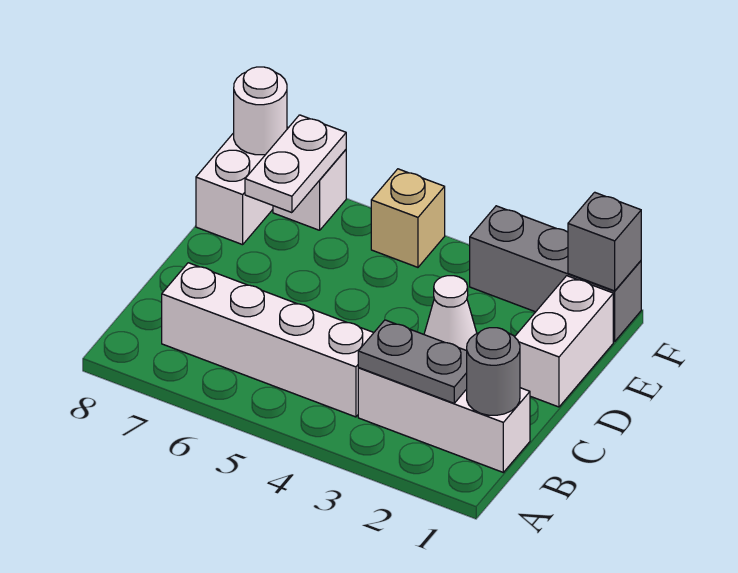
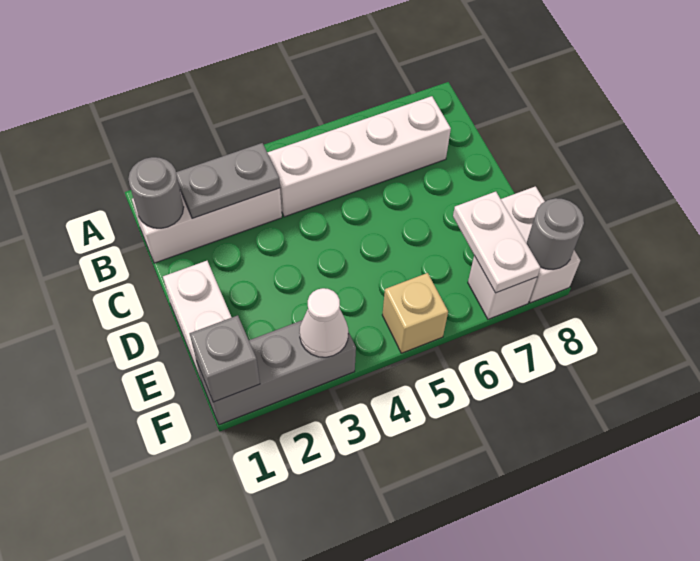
white cone D3 level 1 -> white cone F3 level 2
white round brick F8 level 2 -> grey round brick F8 level 2

